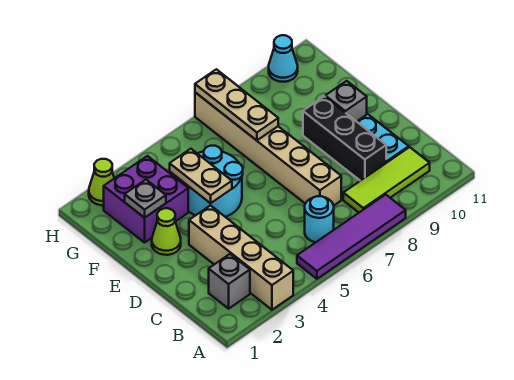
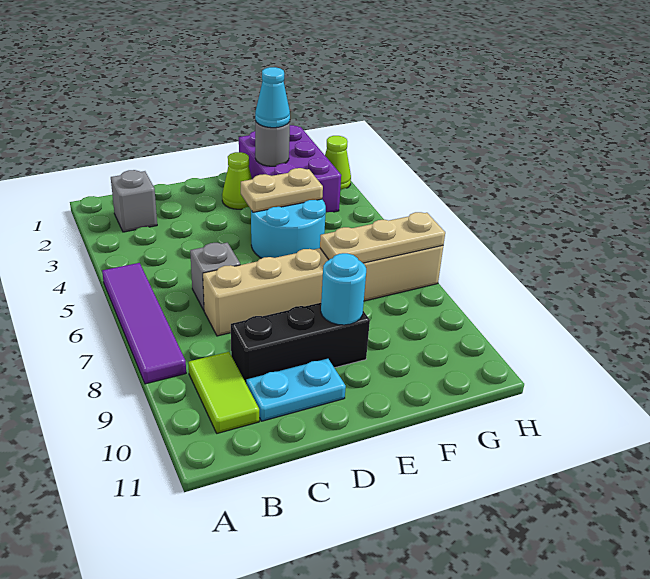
tan brick A3:D3 level 1 -> none
cyan round brick B6 level 1 -> cyan round brick E9 level 2
lime tile B8:B10 level 1 -> lime tile B9:B10 level 1
grey brick E10 level 1 -> grey brick C6 level 1
purple brick F2:G3 level 1 -> purple brick F1:G3 level 1
grey plate F2 level 2 -> grey round brick F2 level 2
cyan cone H10 level 1 -> cyan cone F2 level 3

